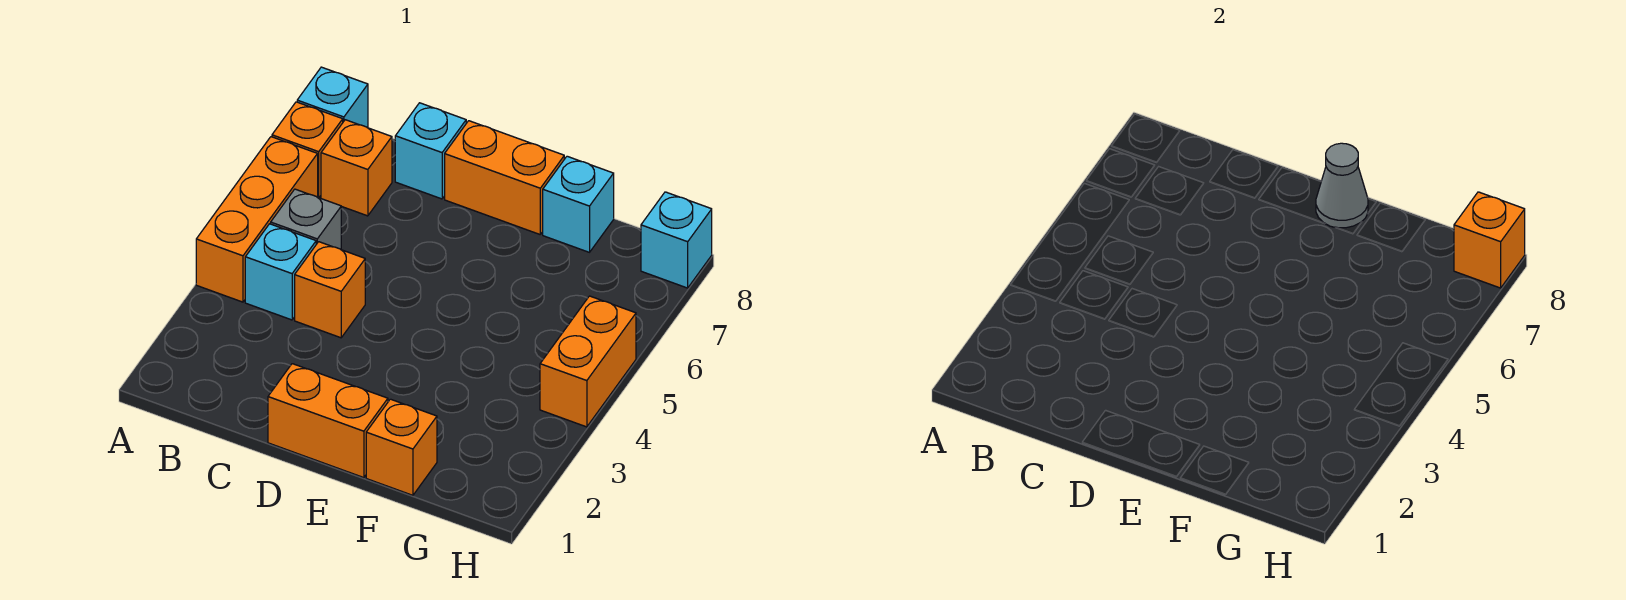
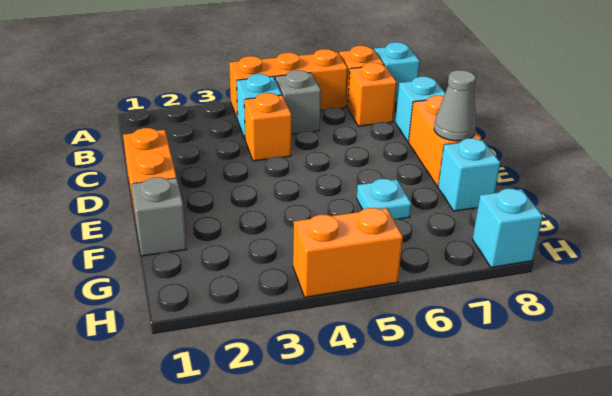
orange brick F1 level 1 -> grey brick F1 level 1
none -> cyan plate F6 level 1
orange brick H8 level 2 -> none

